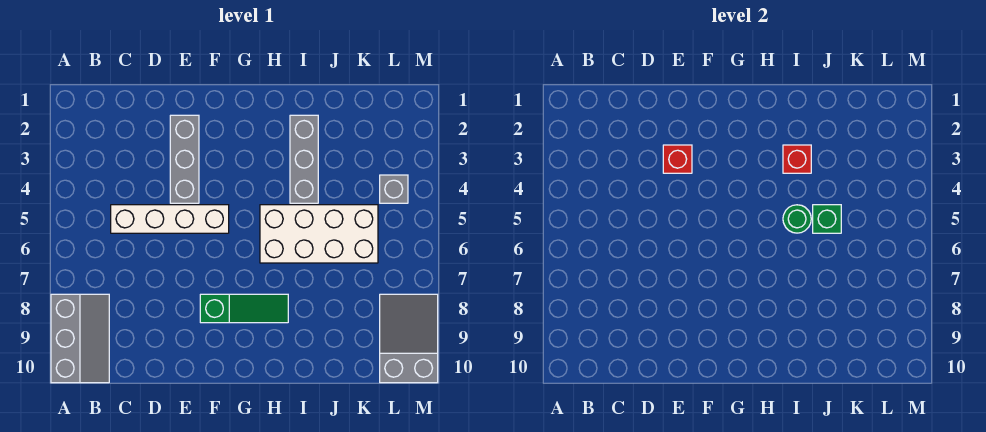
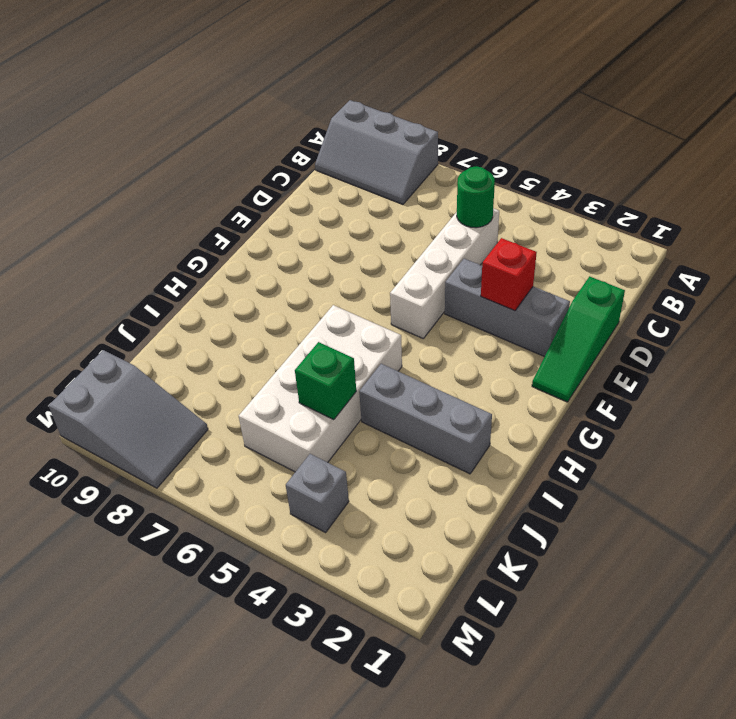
green slope F8:H8 level 1 top F -> green slope D1:F1 level 1 top D
red brick I3 level 2 -> none
green round brick I5 level 2 -> green round brick C5 level 2

